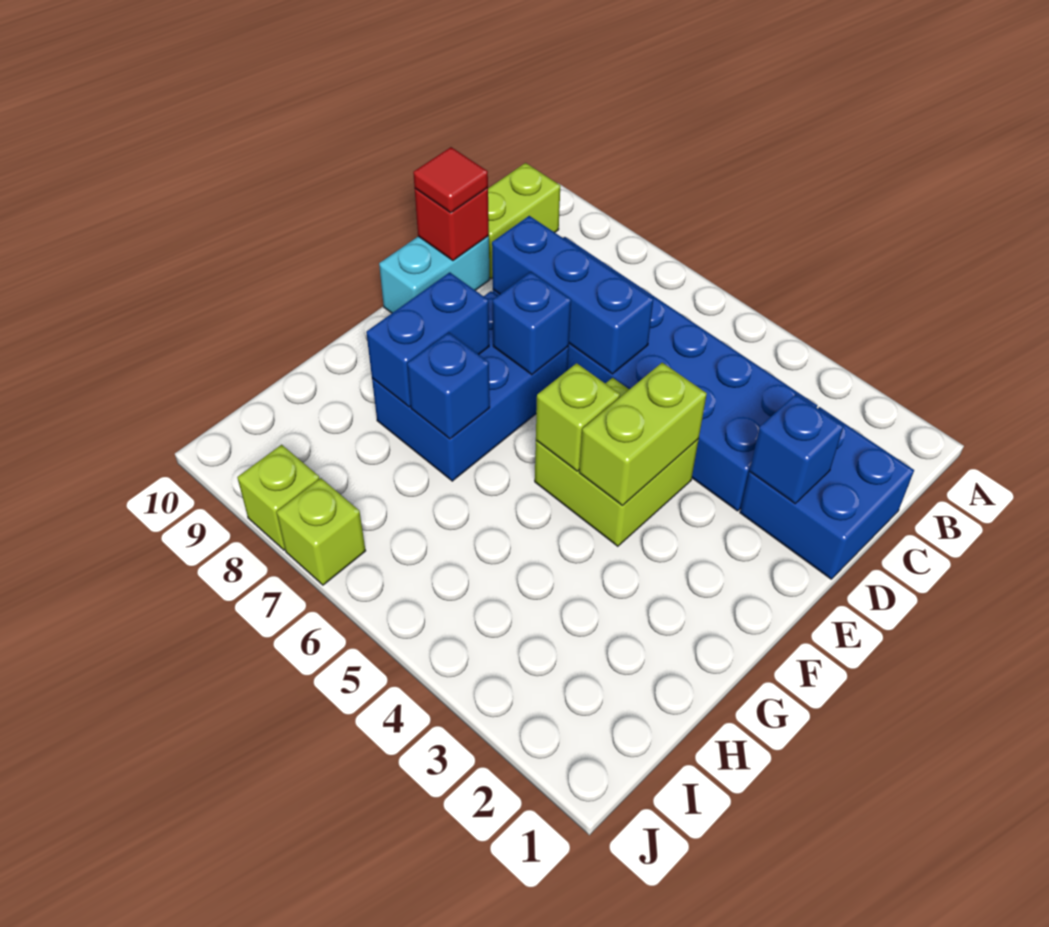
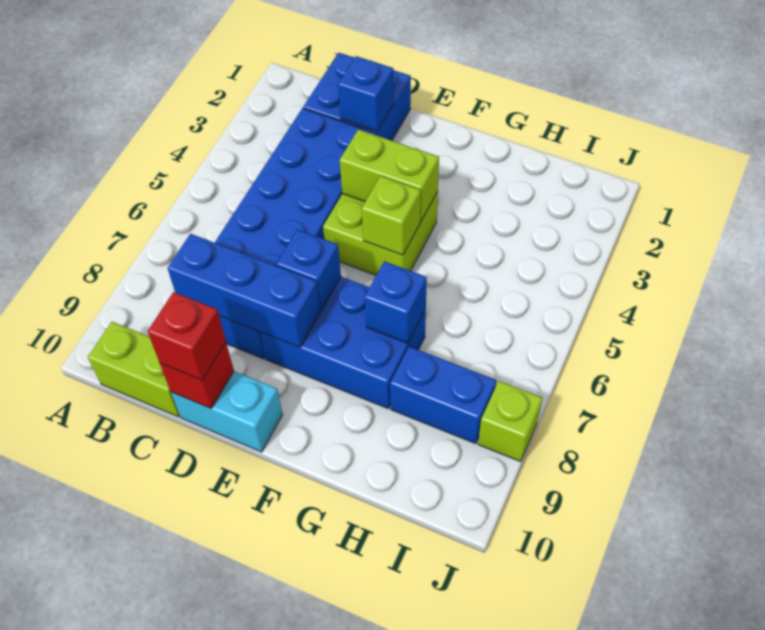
blue brick D6:D8 level 2 -> blue brick C8:E8 level 2
red tile D10 level 3 -> red brick D10 level 3
blue brick F8:G8 level 2 -> blue brick H8:I8 level 1
lime brick J7 level 1 -> none

